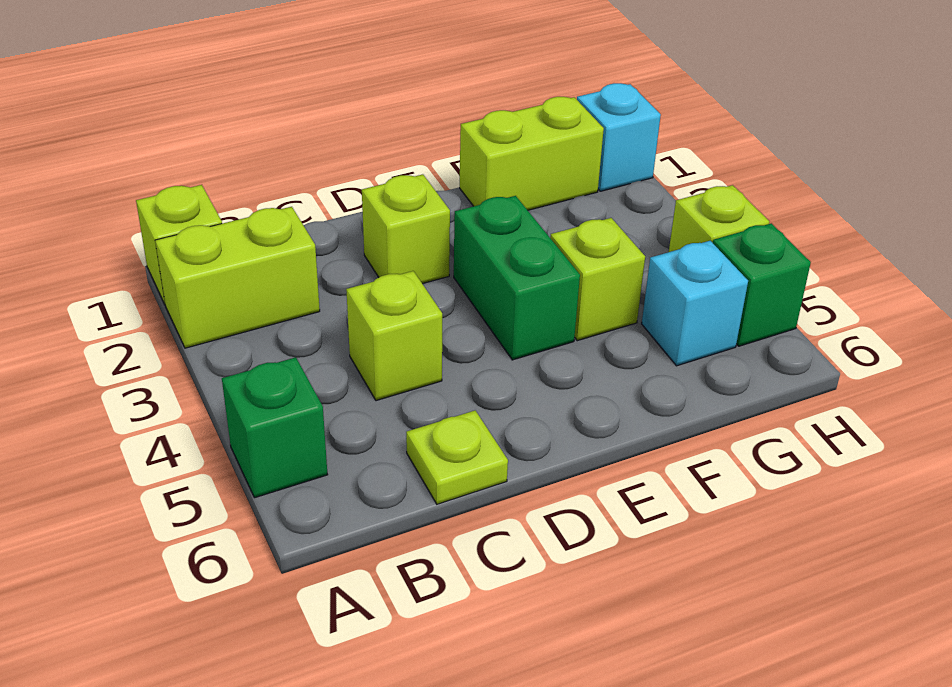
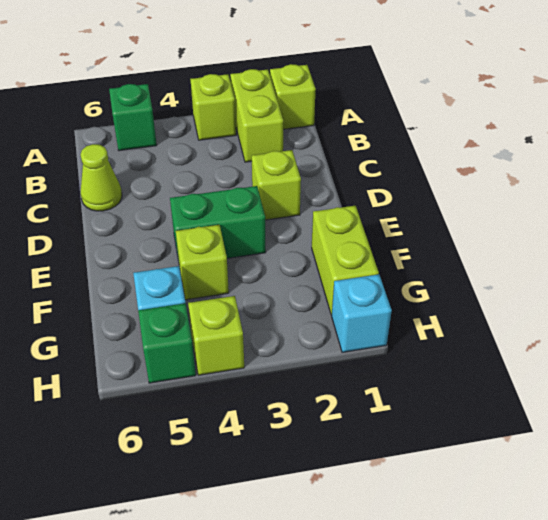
lime brick C4 level 1 -> lime brick A3 level 1
lime plate C6 level 1 -> lime cone C6 level 1

